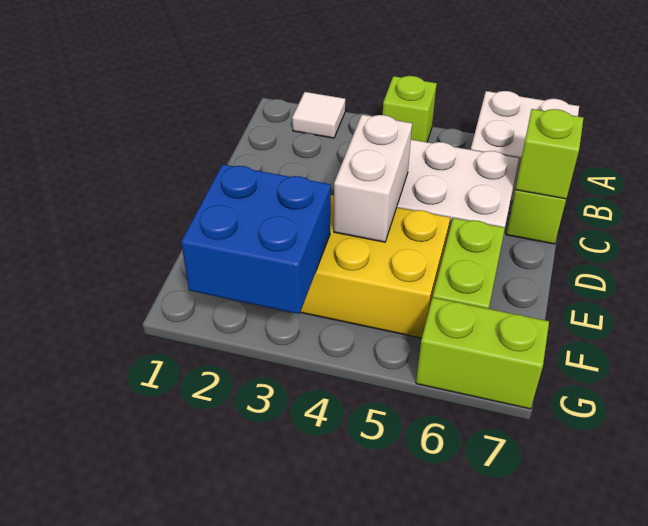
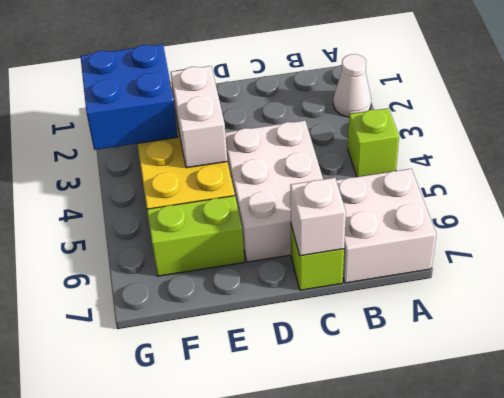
white tile A2 level 1 -> white cone A2 level 1
lime brick C7 level 2 -> white brick C7 level 2
white brick D4:E4 level 2 -> white brick E3:E4 level 2
lime brick G6:G7 level 1 -> none

